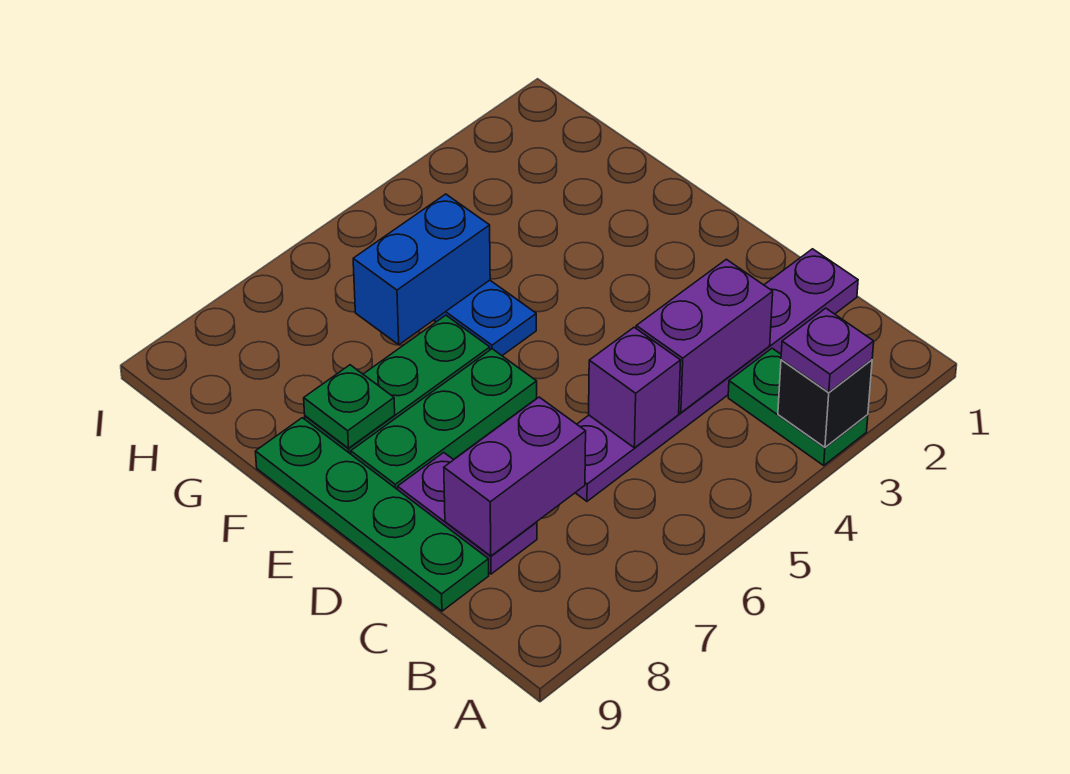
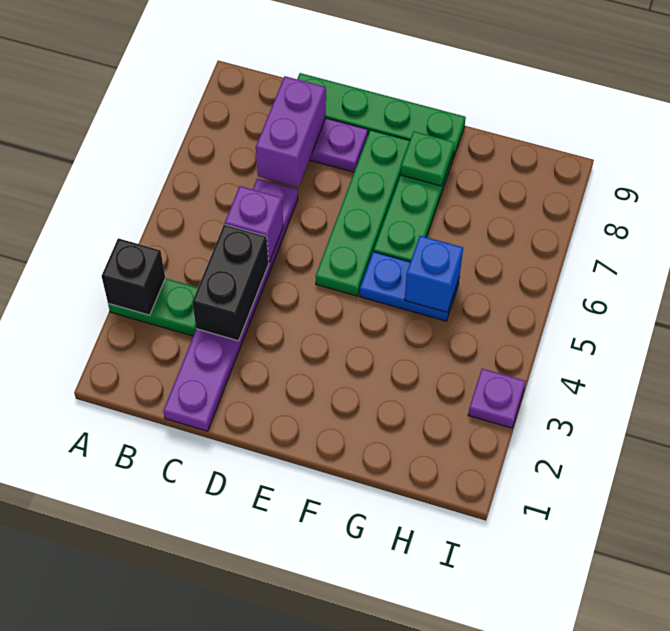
purple plate A3 level 3 -> purple plate I3 level 1
purple brick C3:C4 level 2 -> black brick C3:C4 level 2
green plate E6:E8 level 1 -> green plate E5:E8 level 1
blue brick G5:G6 level 2 -> blue brick G5 level 2

